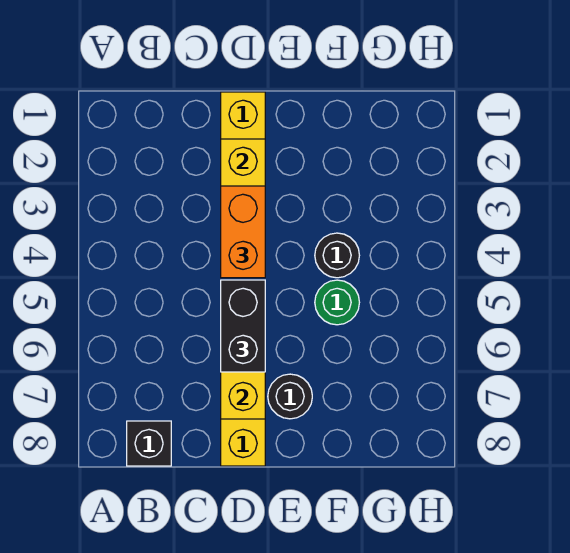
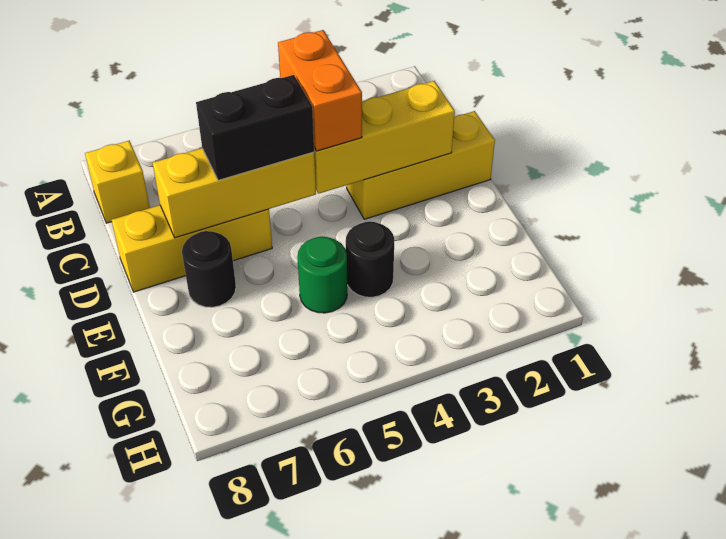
black brick B8 level 1 -> yellow brick B8 level 1
orange brick D3:D4 level 3 -> orange brick C4:D4 level 3

